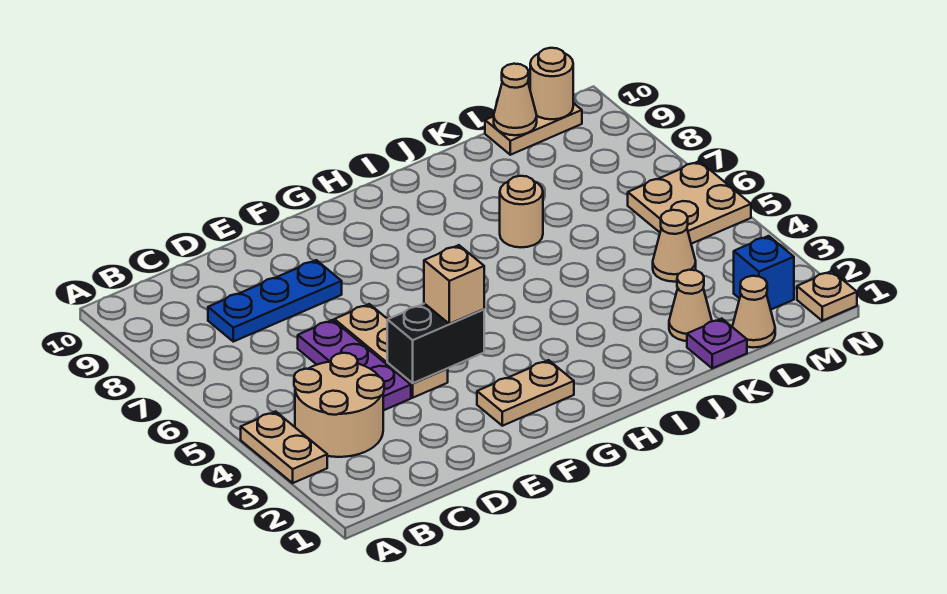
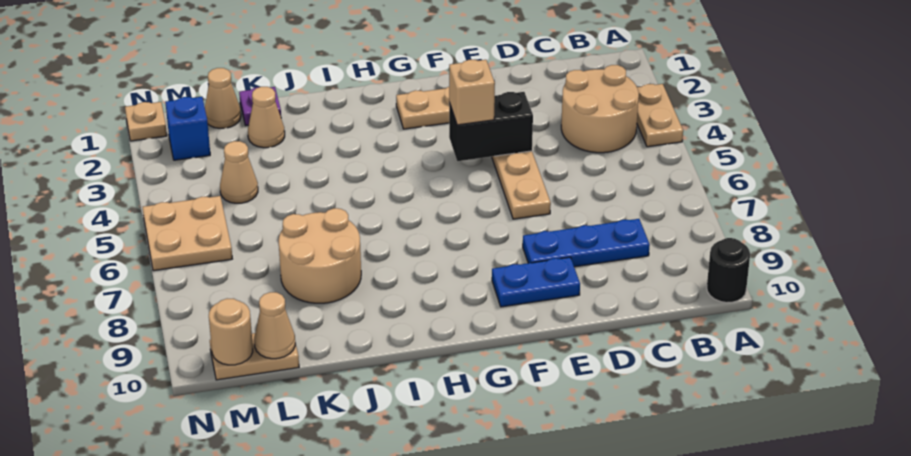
none -> black round brick A10 level 1
purple plate D4:D6 level 1 -> none
none -> blue plate E9:F9 level 1
tan round brick J7 level 1 -> tan round brick J7:K8 level 1

